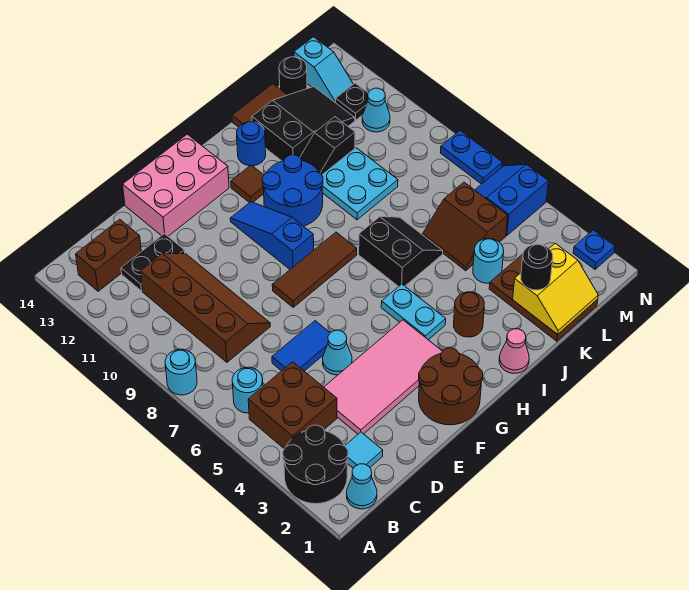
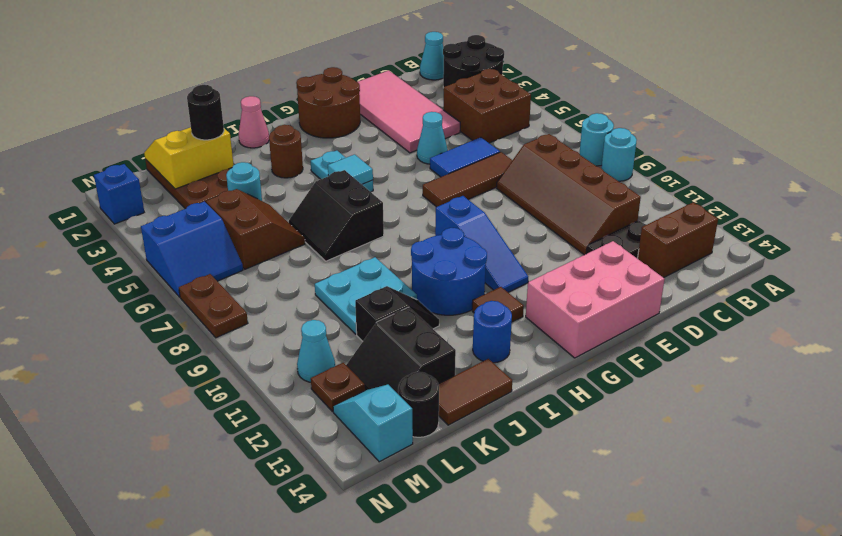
cyan round brick B6 level 1 -> cyan round brick A9 level 1
cyan tile C2 level 1 -> cyan tile H5 level 2
pink tile D3:G4 level 1 -> pink tile D1:E4 level 1
brown tile F8:H8 level 1 -> brown tile D7:F7 level 1
black slope J12:L13 level 1 top J -> black slope K12:L13 level 1 top K
black plate M12 level 1 -> brown plate M12 level 1
blue plate N2 level 1 -> blue brick N2 level 1
blue plate N7:N8 level 1 -> brown plate N7:N8 level 1

